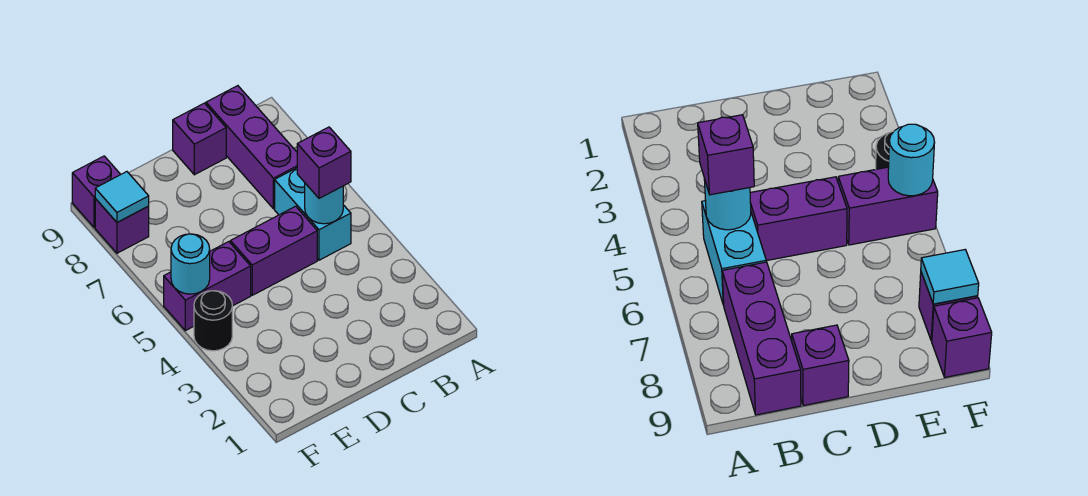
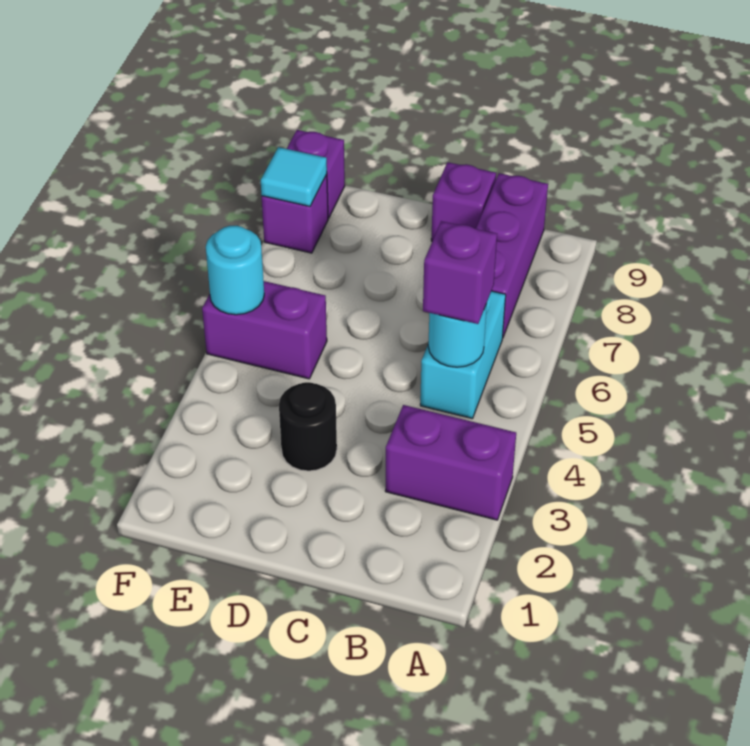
purple brick C5:D5 level 1 -> purple brick A3:B3 level 1
black round brick F4 level 1 -> black round brick D3 level 1

